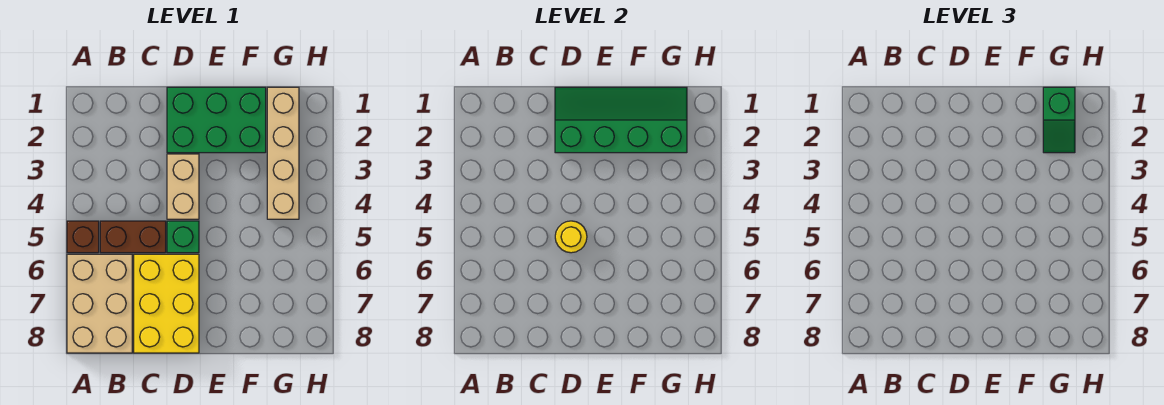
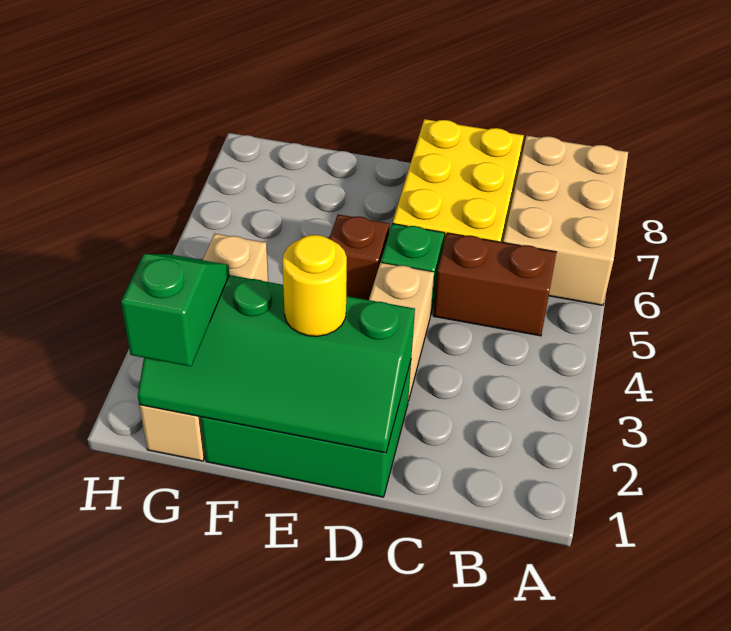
brown brick A5 level 1 -> brown brick E5 level 1
yellow round brick D5 level 2 -> yellow round brick E2 level 3

